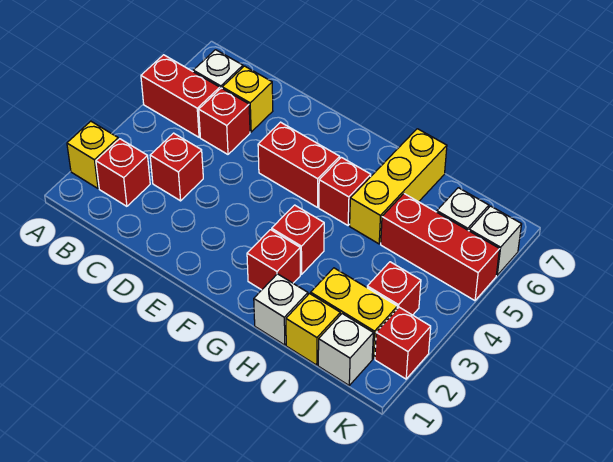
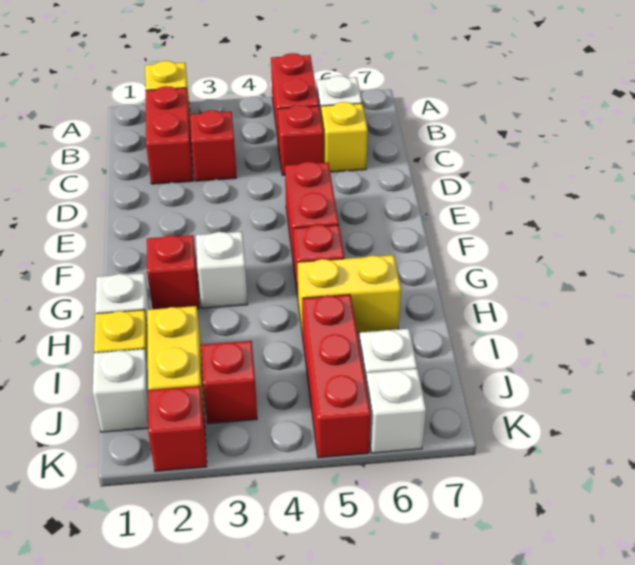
red brick B2 level 1 -> red brick B2:C2 level 1
red brick G3 level 1 -> white brick G3 level 1
yellow brick H5:H7 level 1 -> yellow brick H5:H6 level 1

